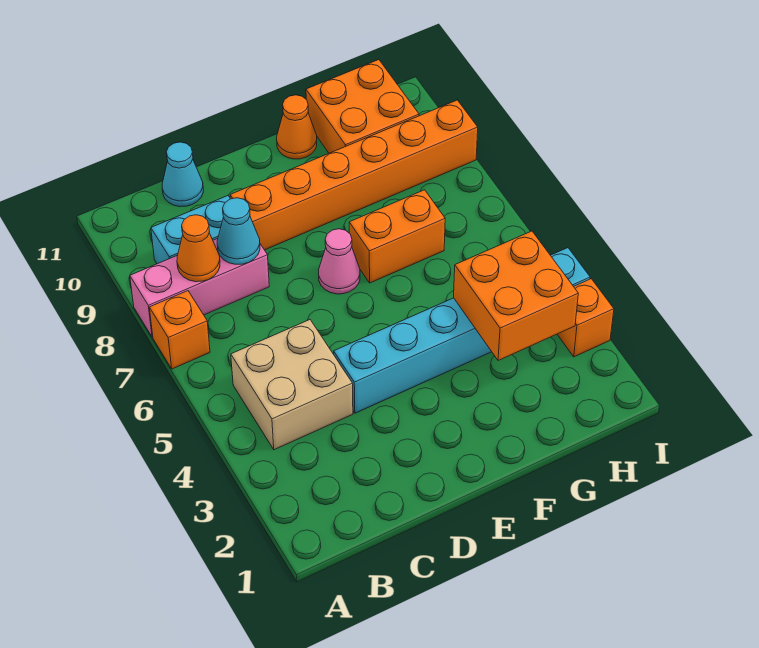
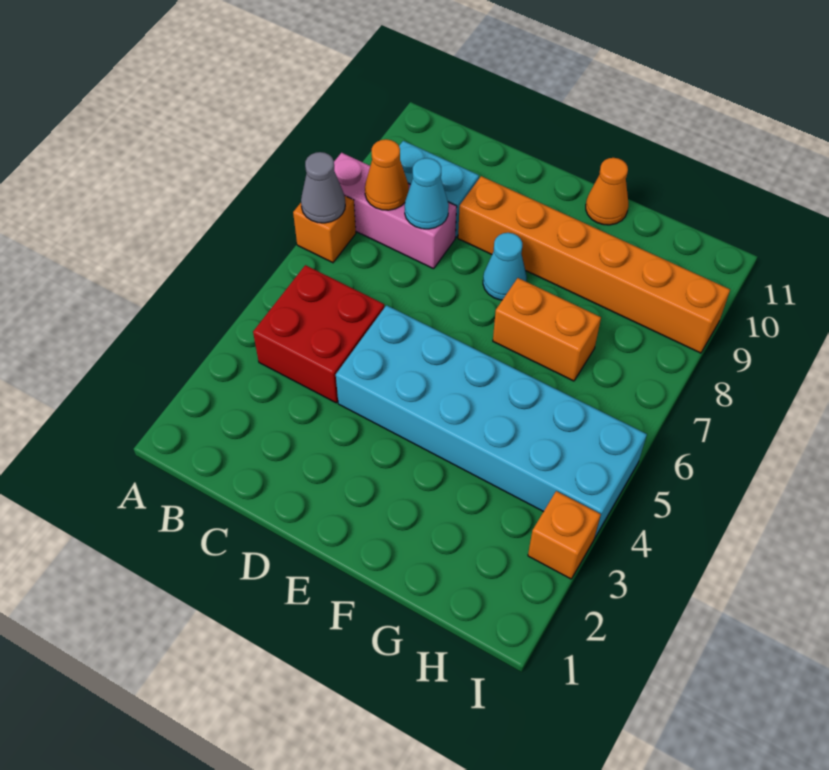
none -> grey cone A7 level 2
tan brick B4:C5 level 1 -> red brick B4:C5 level 1
cyan cone C11 level 1 -> cyan cone E8 level 1
cyan brick D4:I4 level 1 -> cyan brick D4:I5 level 1
pink cone E7 level 1 -> none
orange brick G3:H4 level 2 -> none
orange brick G10:H11 level 1 -> none

